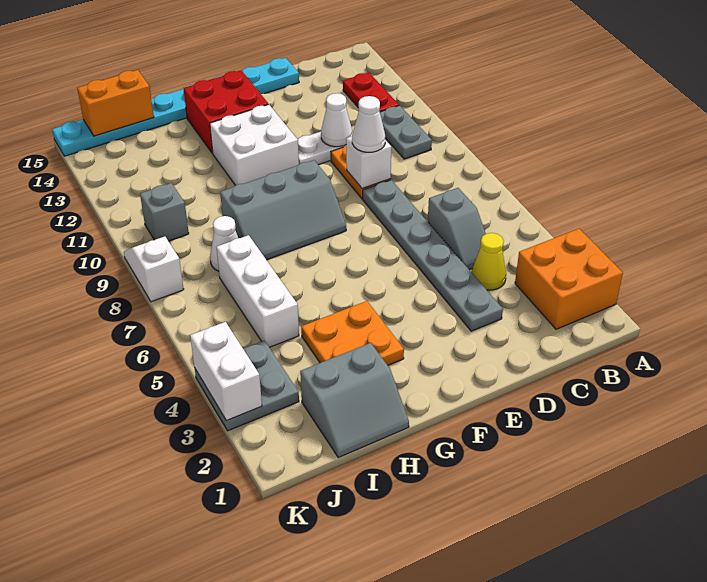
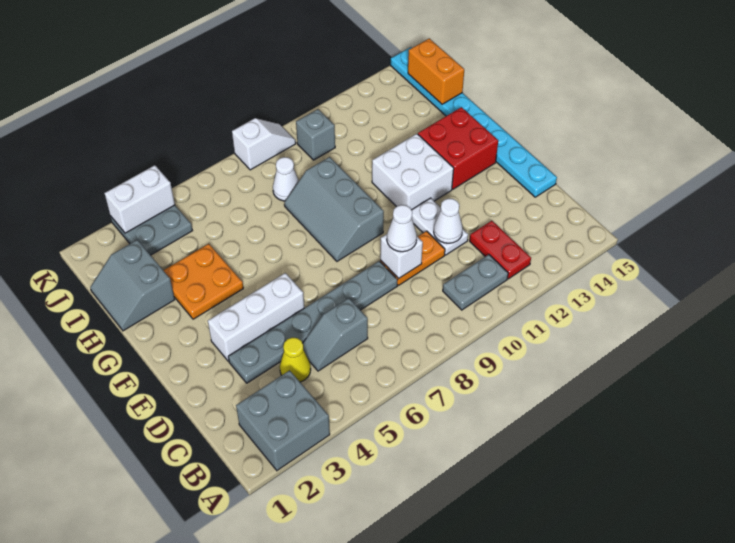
orange brick A2:B3 level 1 -> grey brick A2:B3 level 1
red plate B12:B13 level 1 -> red plate B12:C12 level 1
white brick I5:I7 level 1 -> white brick E3:E5 level 1

